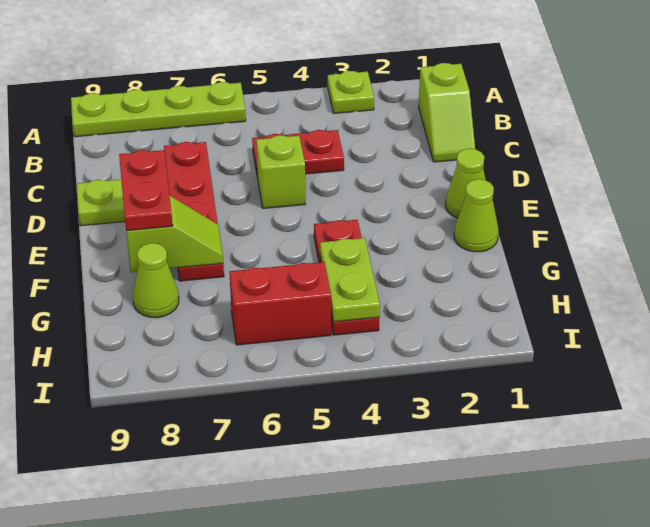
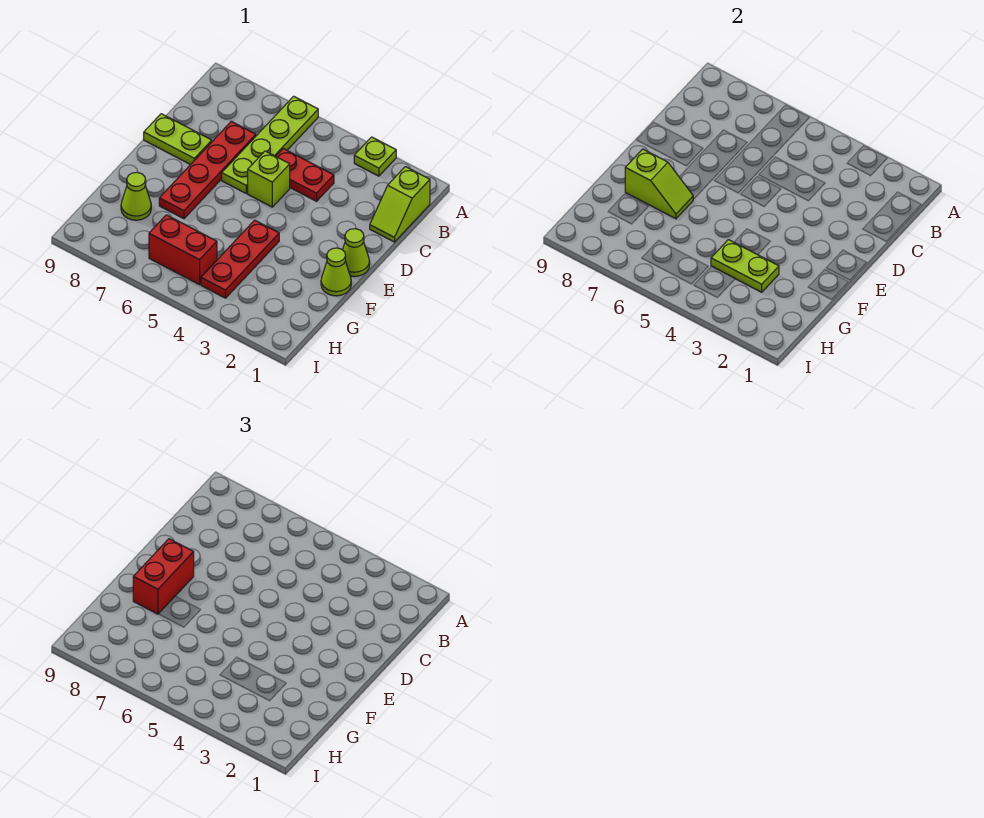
lime plate A6:A9 level 1 -> lime plate A6:D6 level 1
red plate E8:F8 level 3 -> red brick E8:F8 level 3
lime plate G4:H4 level 2 -> lime plate G3:G4 level 2

